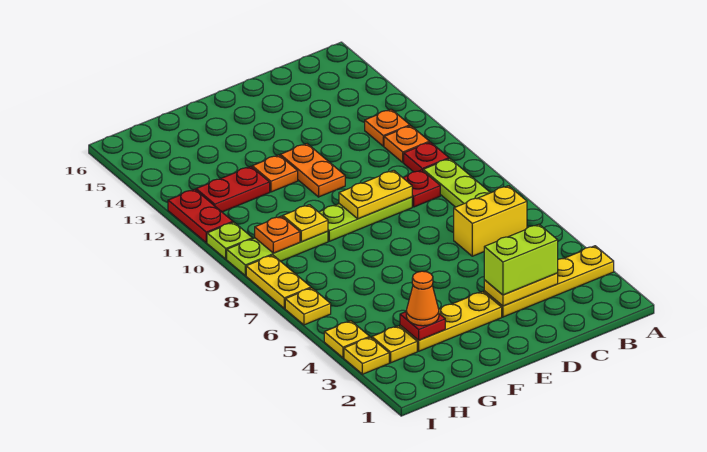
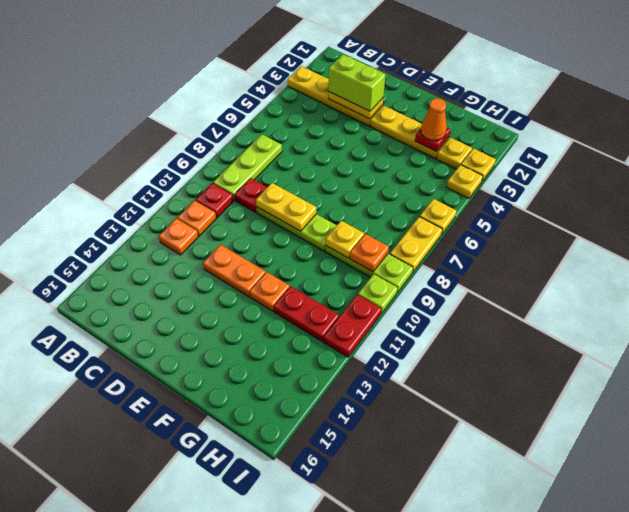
yellow brick B6:C6 level 1 -> none
orange plate E11:E12 level 1 -> orange plate D12:E12 level 1

